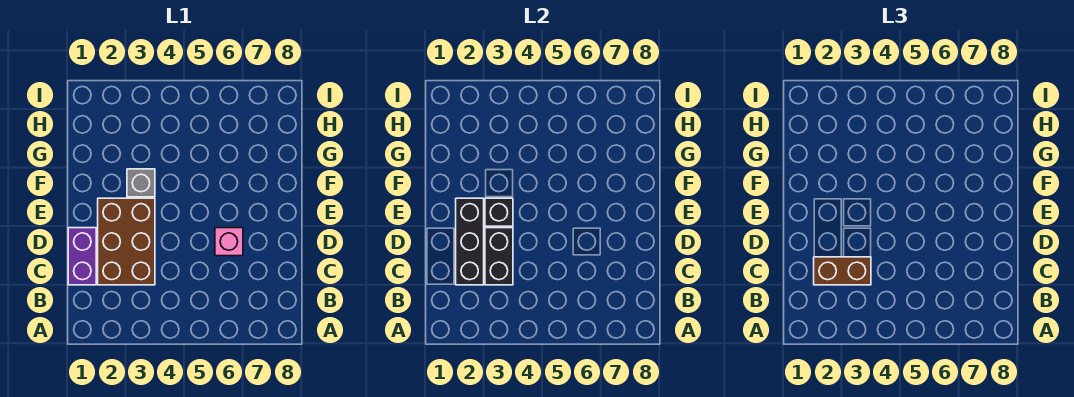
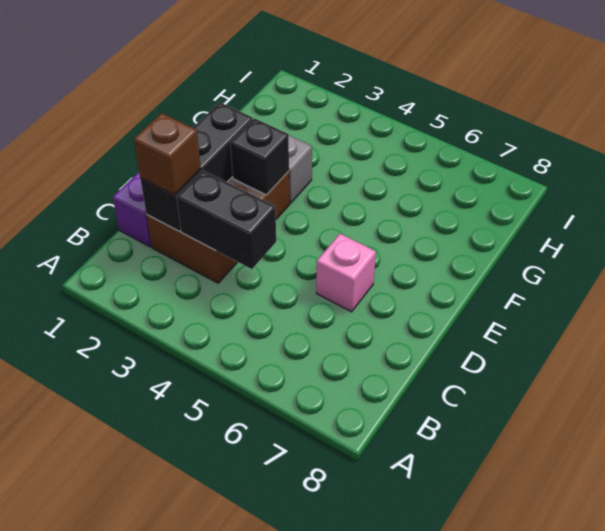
brown brick C2:C3 level 3 -> brown brick C2 level 3
black brick C3:D3 level 2 -> black brick C3:C4 level 2

